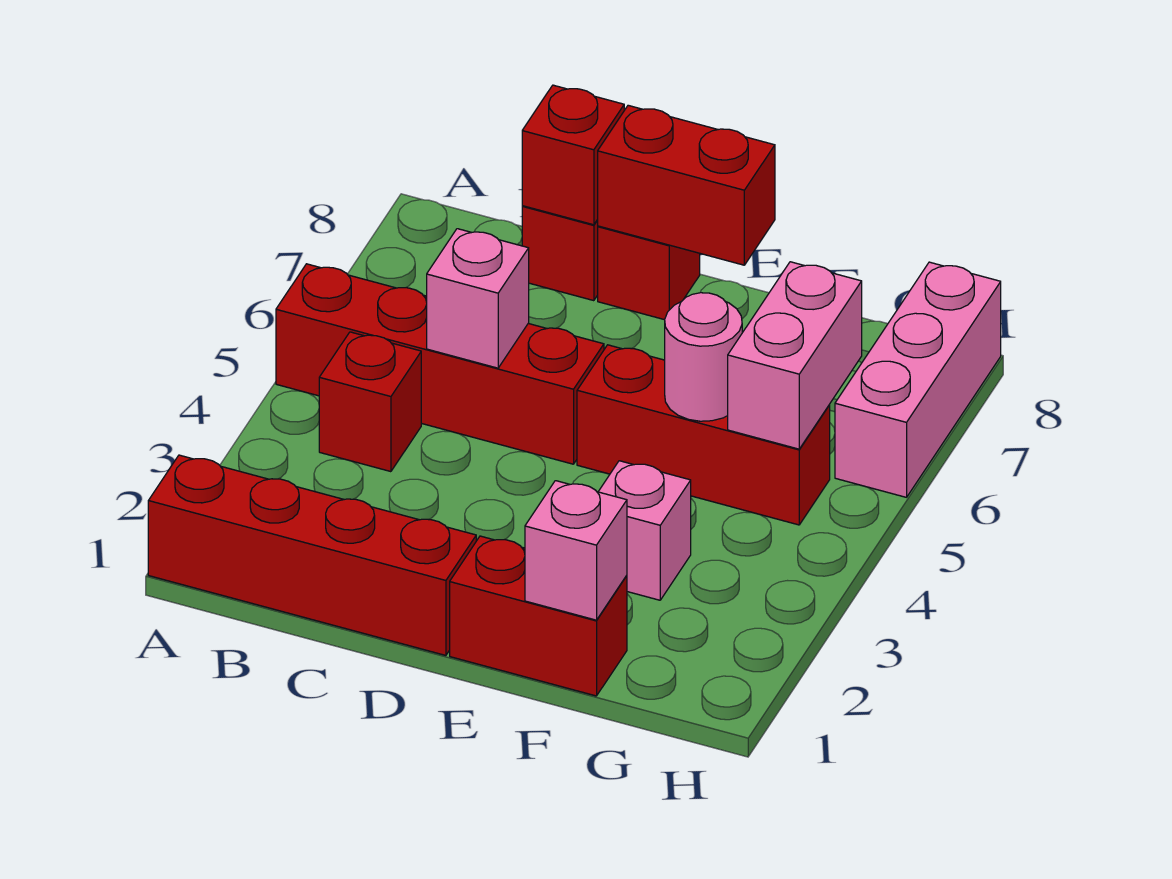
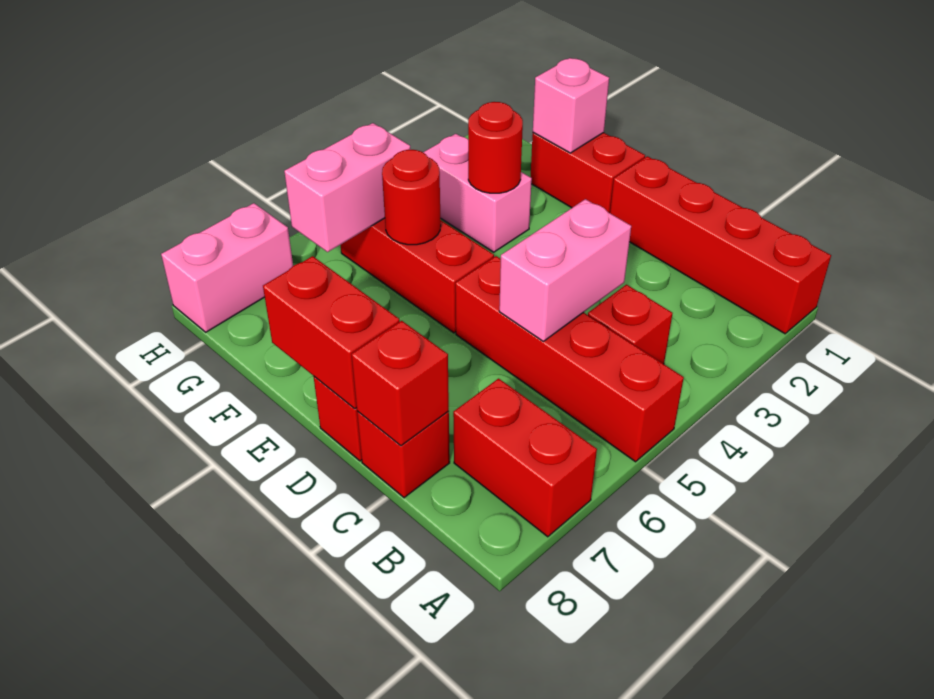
none -> red brick A7:B7 level 1
pink brick C5 level 2 -> pink brick C4:C5 level 2
pink brick F3 level 1 -> pink brick F3:G3 level 1
none -> red round brick F3 level 2
pink round brick F5 level 2 -> red round brick F5 level 2
pink brick H6:H8 level 1 -> pink brick H7:H8 level 1

